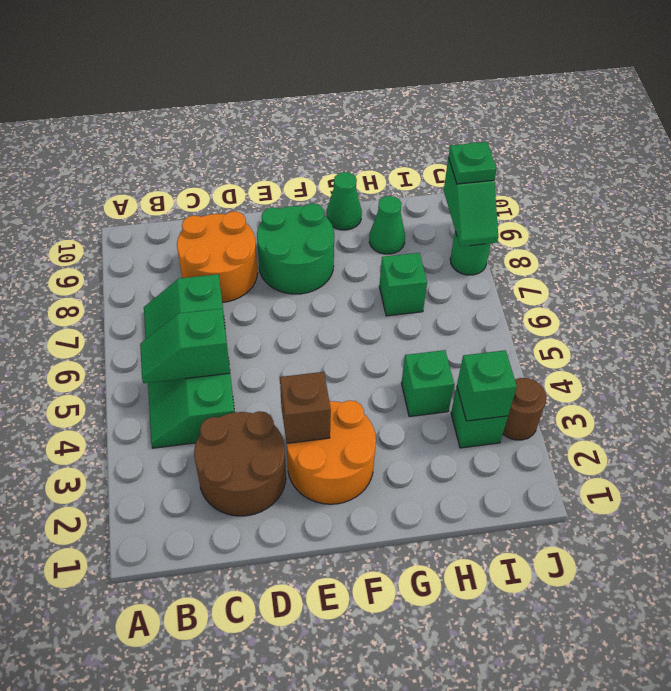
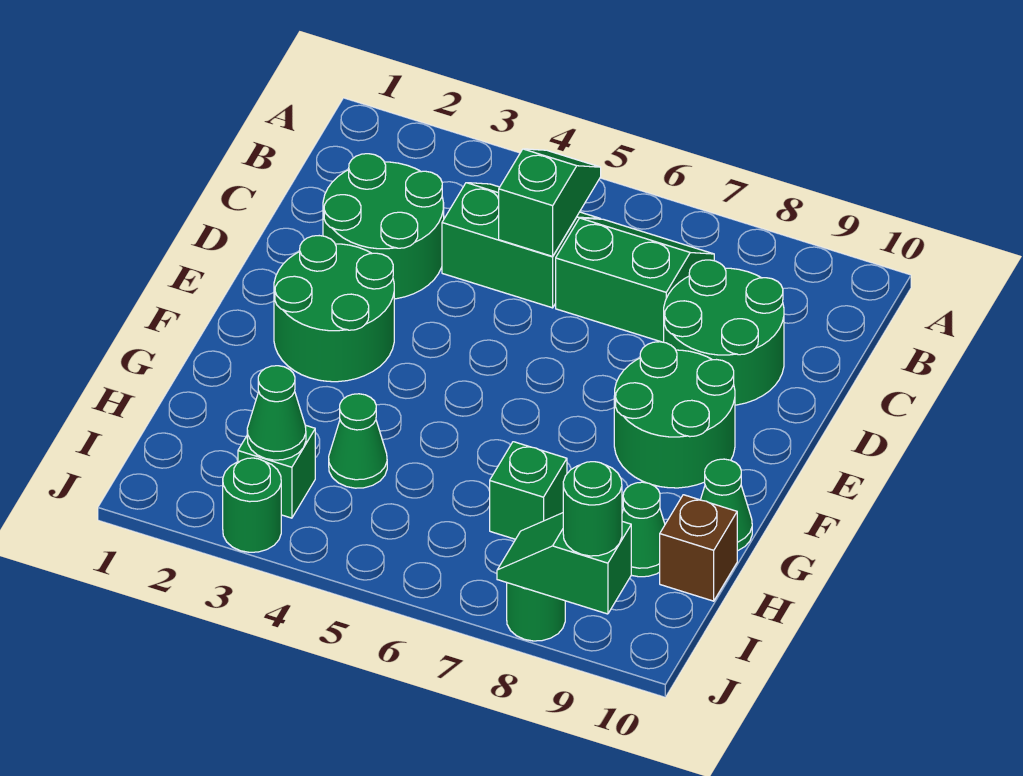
brown round brick C2:D3 level 1 -> green round brick C2:D3 level 1
orange round brick C8:D9 level 1 -> green round brick C8:D9 level 1
orange round brick E2:F3 level 1 -> green round brick E2:F3 level 1
brown brick E3 level 2 -> brown brick H10 level 1
green brick H4 level 1 -> green cone H4 level 1
green brick I3 level 2 -> green cone I3 level 2
brown round brick J3 level 1 -> green round brick J3 level 1
green plate J9 level 3 -> green round brick J9 level 3

